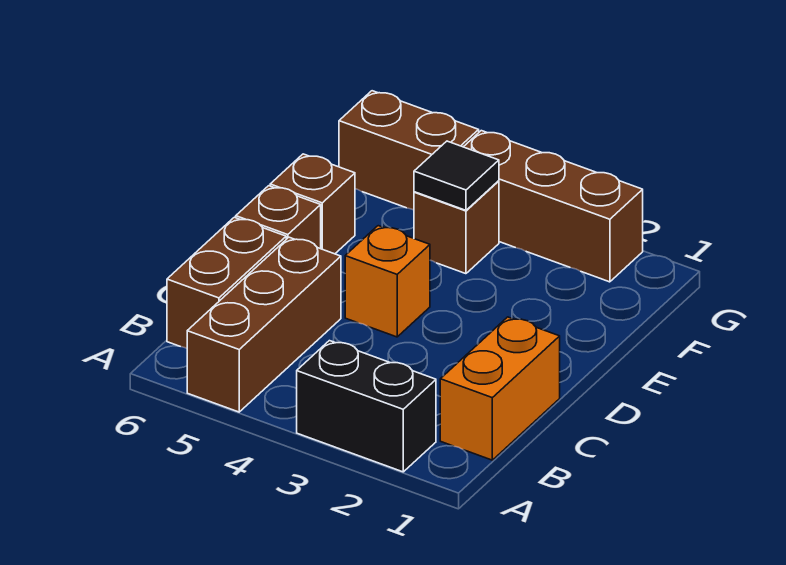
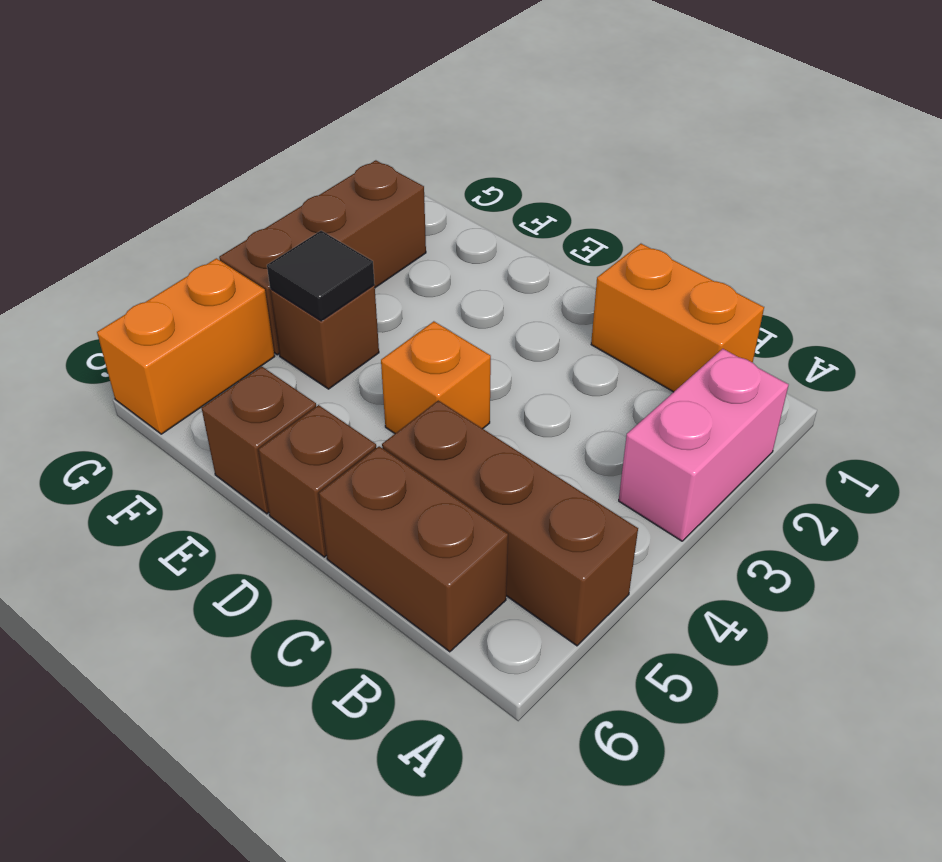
black brick A2:A3 level 1 -> pink brick A2:A3 level 1
brown brick G5:G6 level 1 -> orange brick G5:G6 level 1

